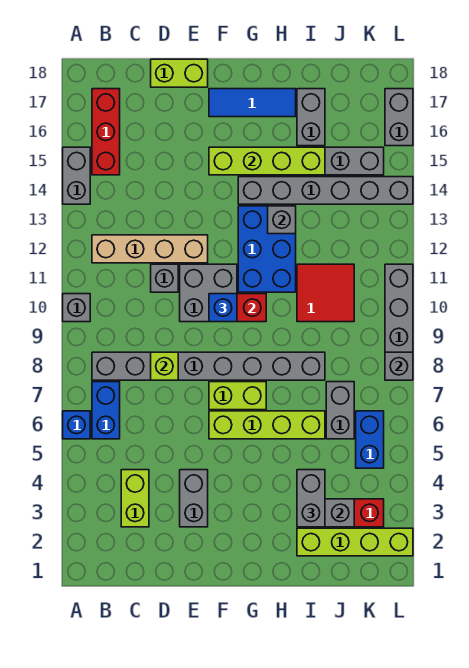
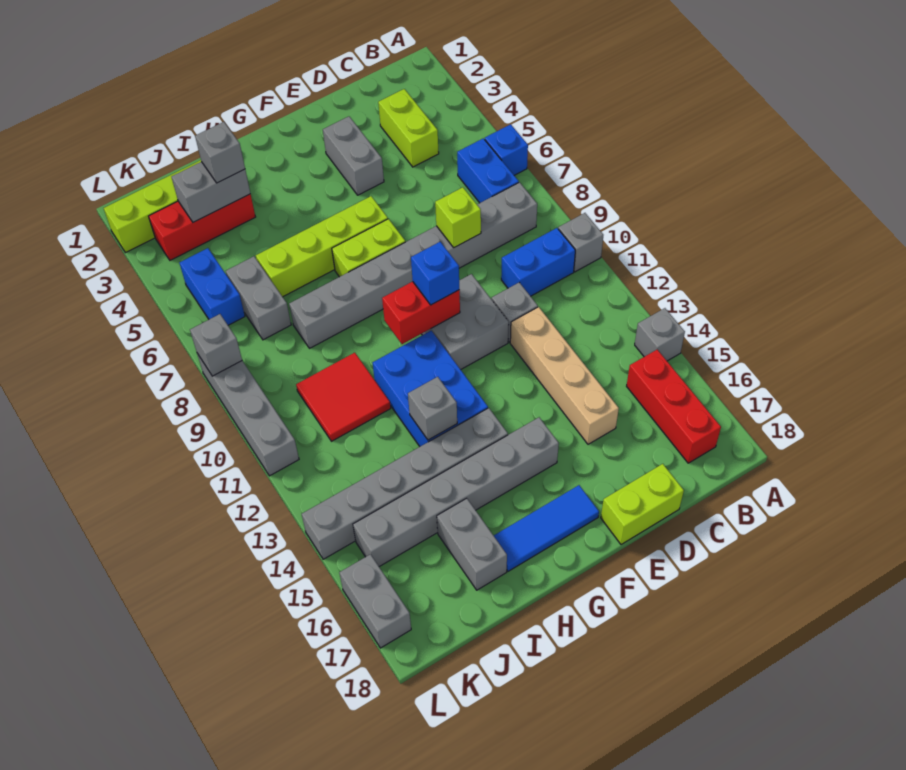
grey brick A14:A15 level 1 -> grey brick A14 level 1
none -> blue brick B10:C10 level 1
tan brick B12:E12 level 1 -> tan brick D12:D15 level 1
lime brick F15:I15 level 2 -> none
grey brick I3:I4 level 3 -> grey brick I3 level 3

